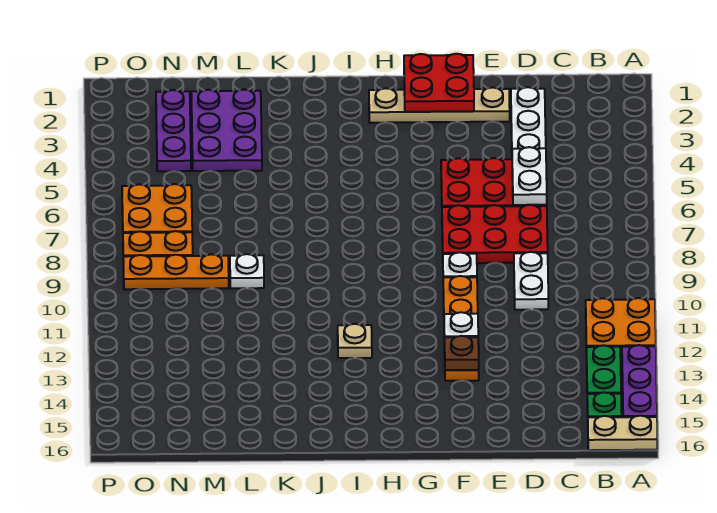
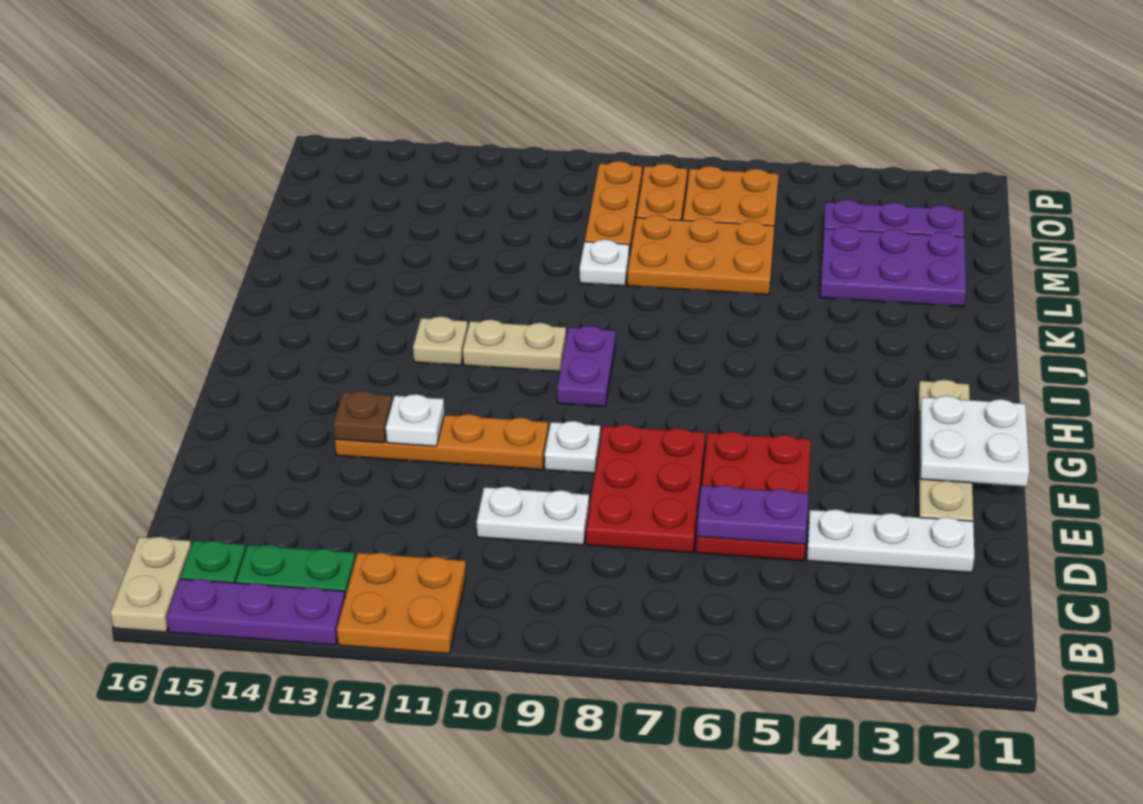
white plate D5:D6 level 2 -> purple plate D5:D6 level 2
red plate F1:G2 level 2 -> white plate F1:G2 level 2
none -> purple plate H9:I9 level 1
none -> tan plate I10:I11 level 1
none -> orange plate L6:M8 level 1

